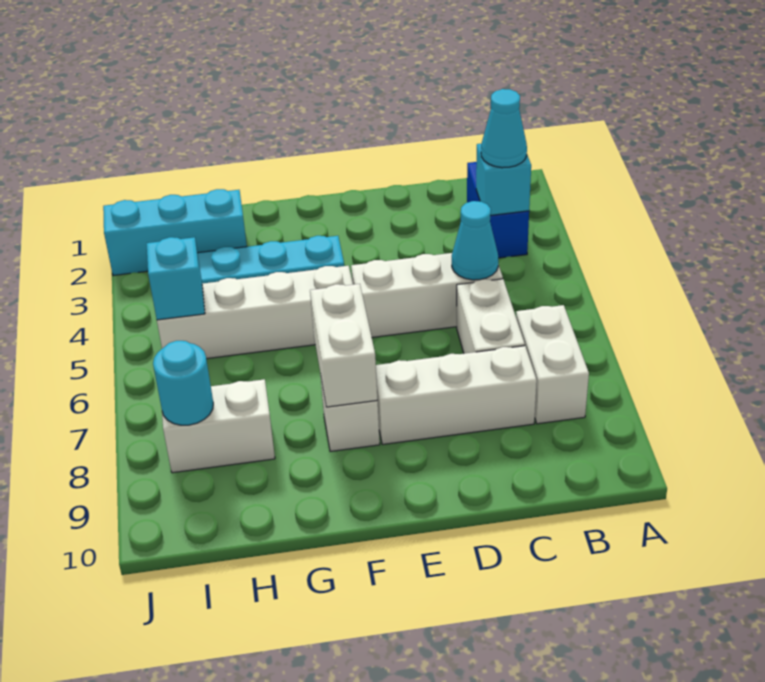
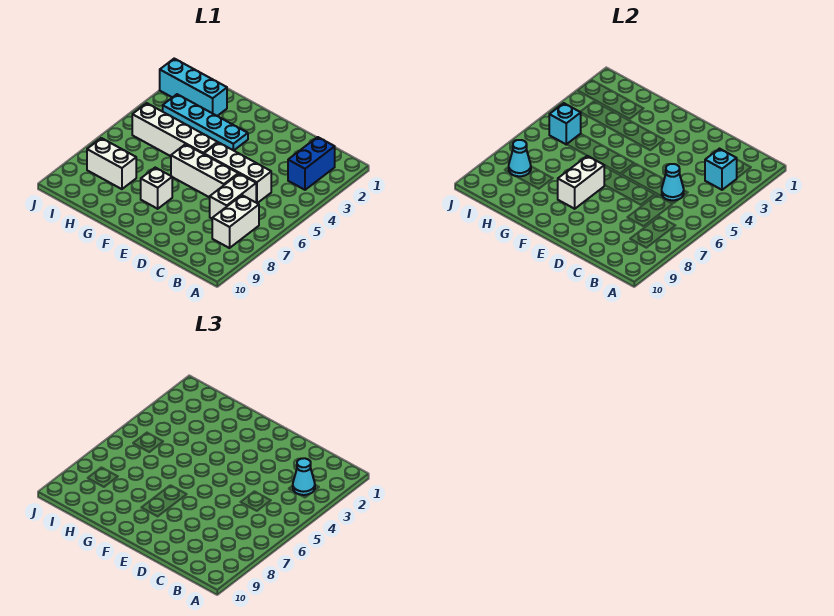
white brick C8:E8 level 1 -> white brick D6:F6 level 1
cyan round brick I8 level 2 -> cyan cone I8 level 2

